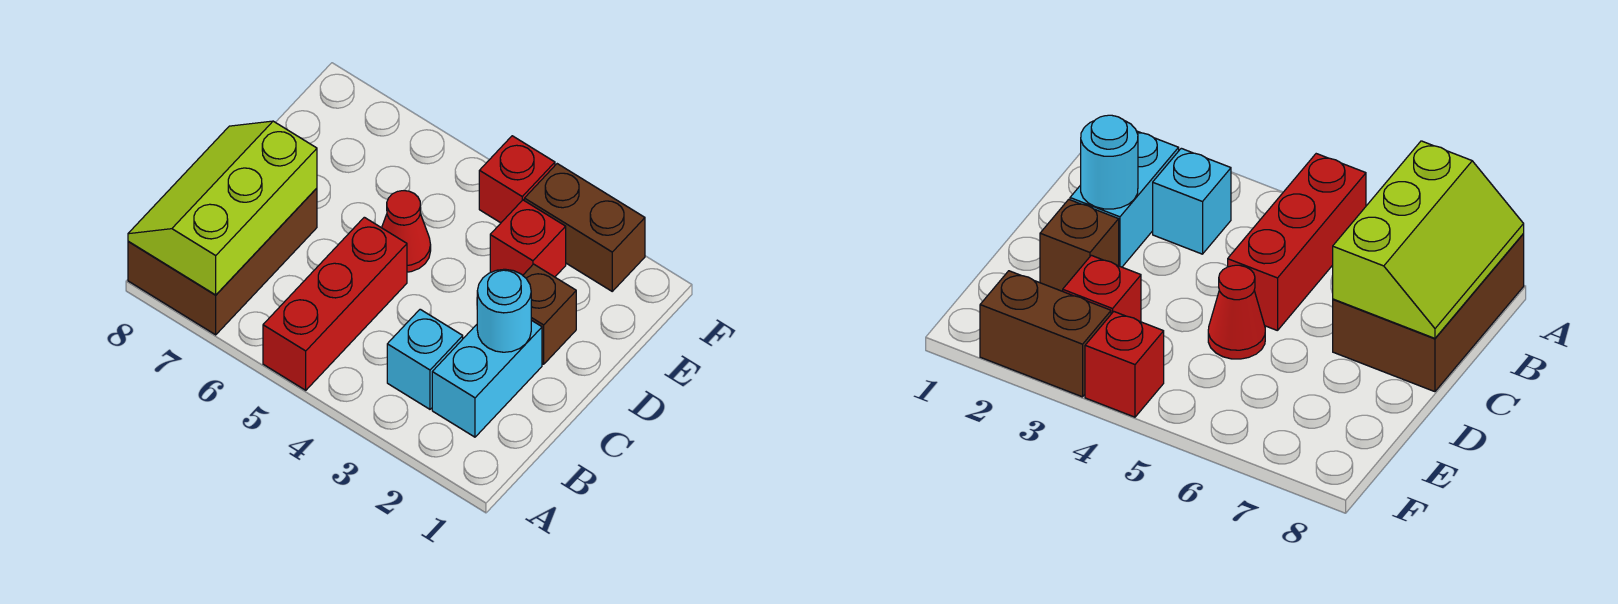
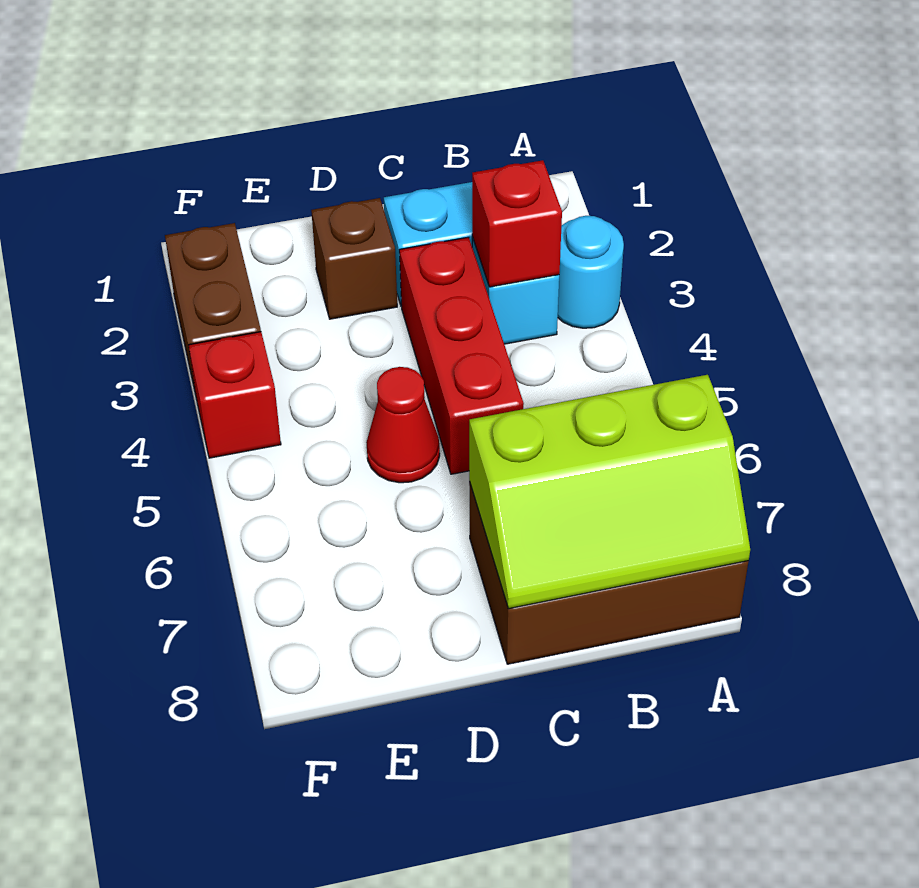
red brick A5:C5 level 1 -> red brick C3:C5 level 1
cyan round brick C2 level 2 -> cyan round brick A3 level 1
red brick E3 level 1 -> red brick B3 level 2

